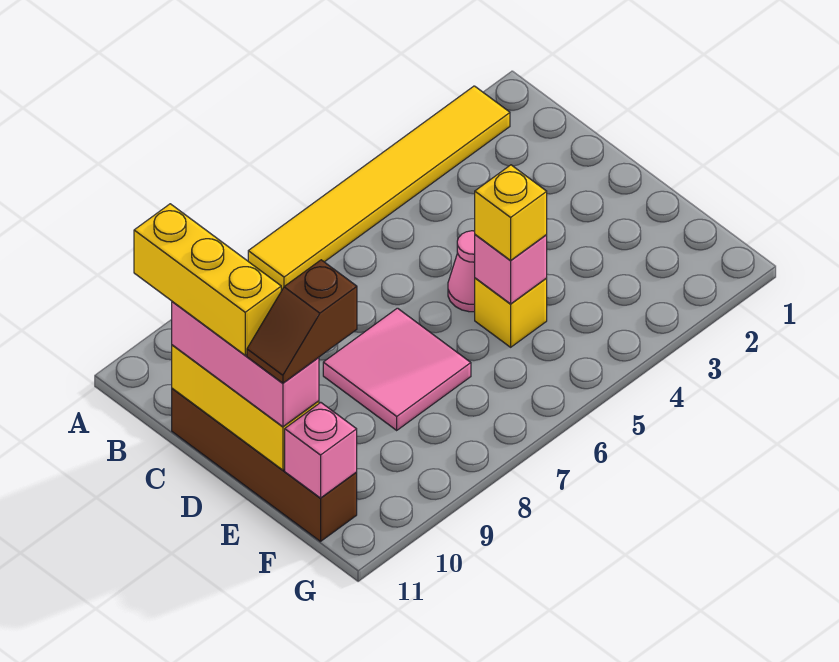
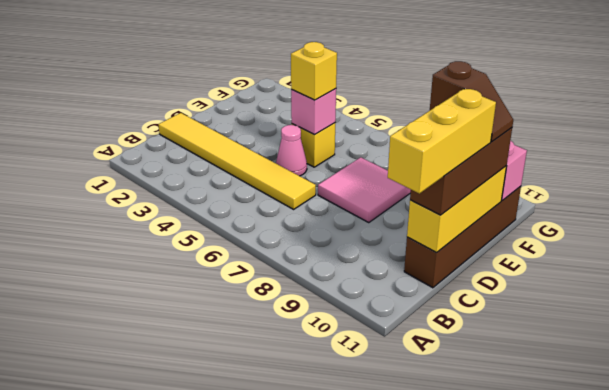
yellow tile A2:A7 level 1 -> yellow tile C1:C6 level 1
pink brick C11:E11 level 3 -> brown brick C11:E11 level 3

